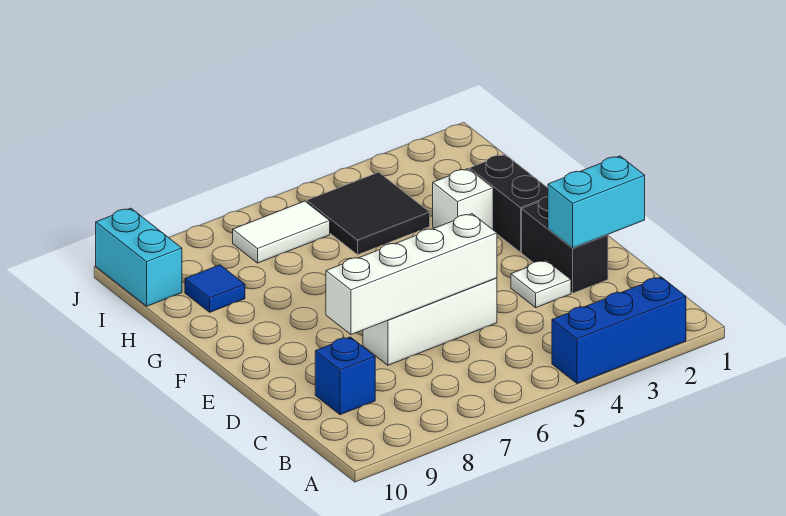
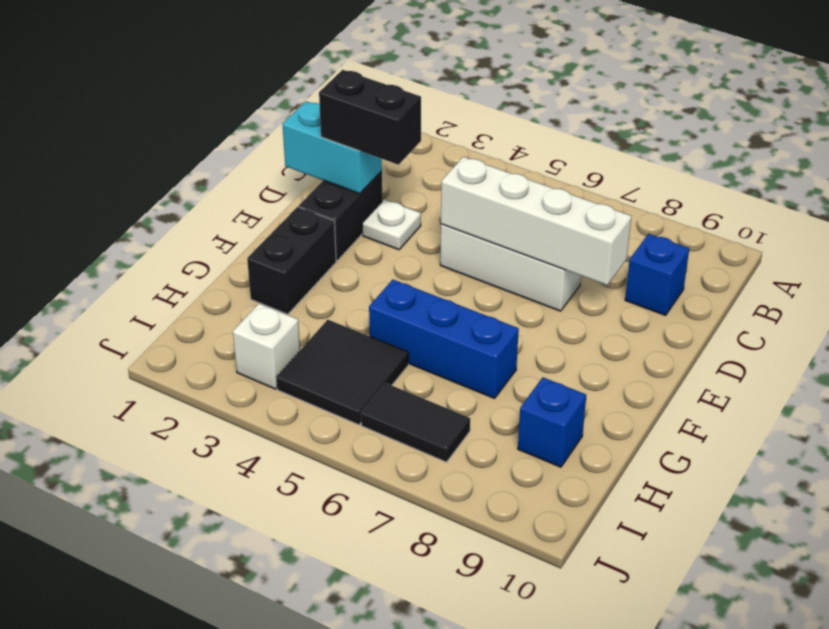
blue brick A2:A4 level 1 -> blue brick G5:G7 level 1
none -> black brick D2:D3 level 3
white brick G3 level 1 -> white brick I3 level 1
blue tile H9 level 1 -> blue brick H9 level 1
white tile I6:I7 level 1 -> black tile I6:I7 level 1
cyan brick I10:J10 level 1 -> none

